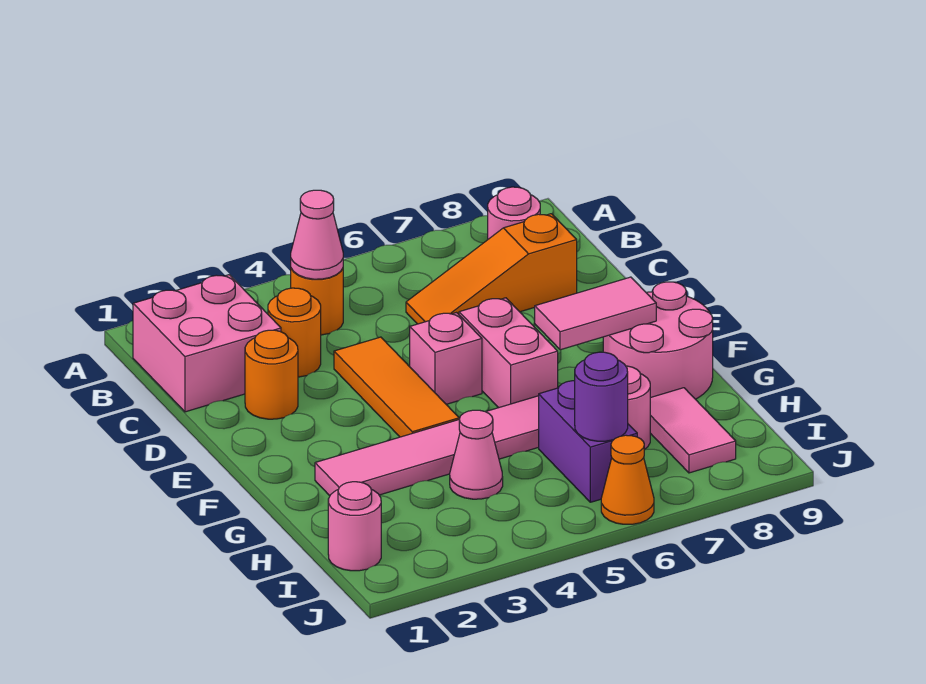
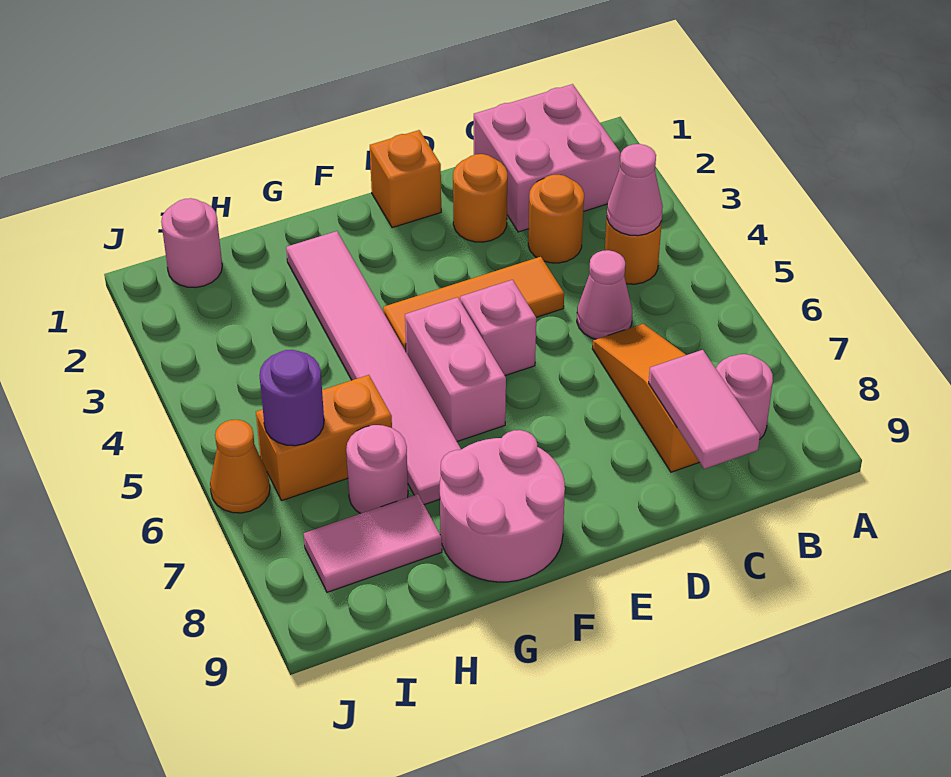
none -> orange brick E1 level 1
pink brick E6:F6 level 1 -> pink brick F5:F6 level 1
pink tile F7:F8 level 2 -> pink tile C8:C9 level 2
pink cone H4 level 1 -> pink cone C5 level 1
purple brick H6:I6 level 1 -> orange brick H6:I6 level 1

